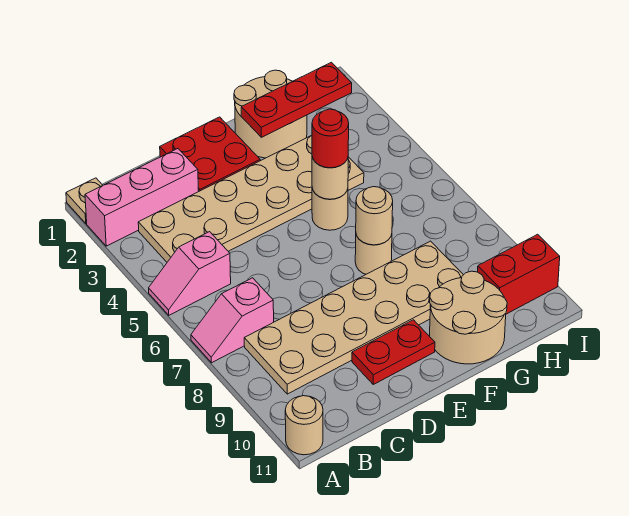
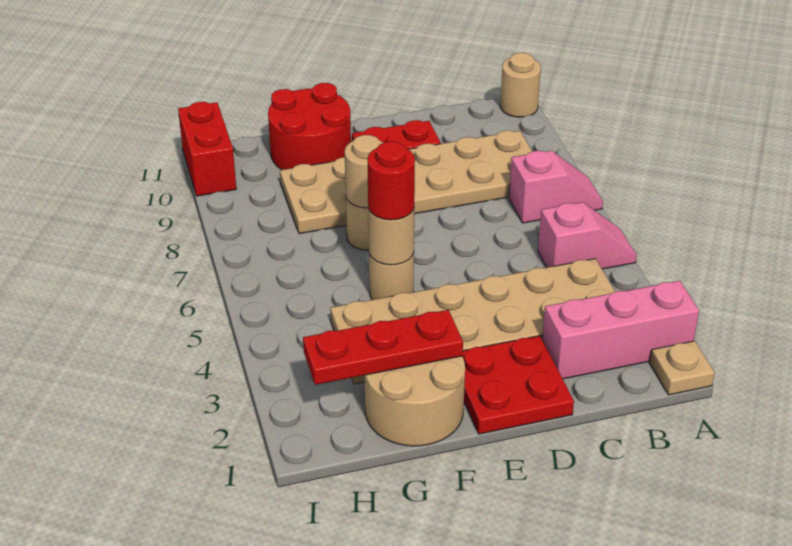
tan round brick F10:G11 level 1 -> red round brick F10:G11 level 1
red brick H10:I10 level 1 -> red brick I10:I11 level 1

